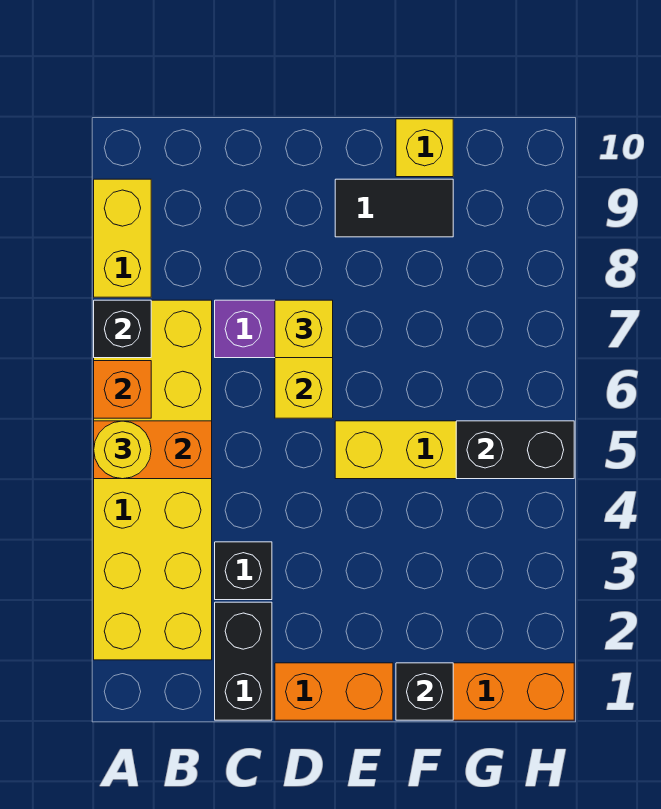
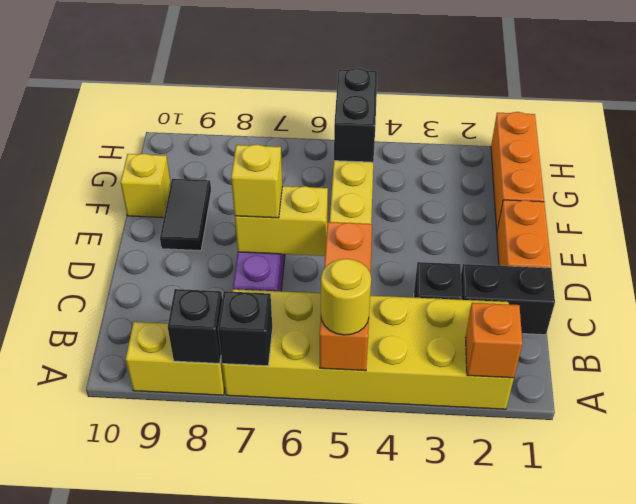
orange brick A5:B5 level 2 -> orange brick A5:C5 level 2
orange brick A6 level 2 -> orange brick A2 level 2
black brick F1 level 2 -> black brick A8 level 2

